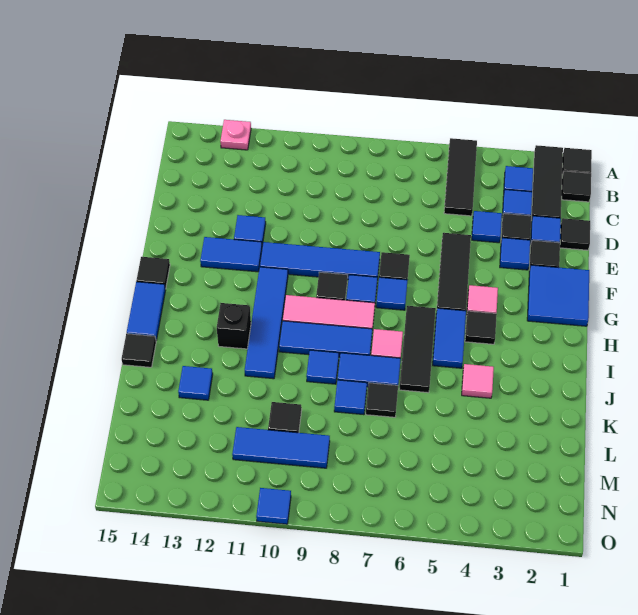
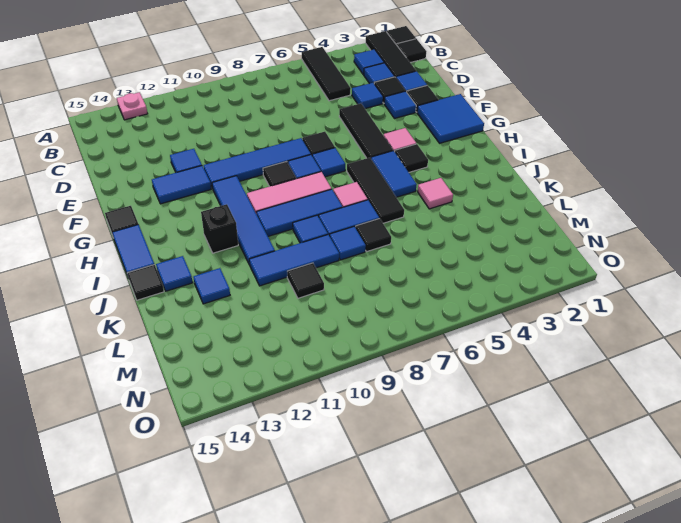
black tile D1 level 1 -> none
blue tile M9:M11 level 1 -> blue tile K9:K11 level 1
blue tile O10 level 1 -> blue tile J14 level 1

